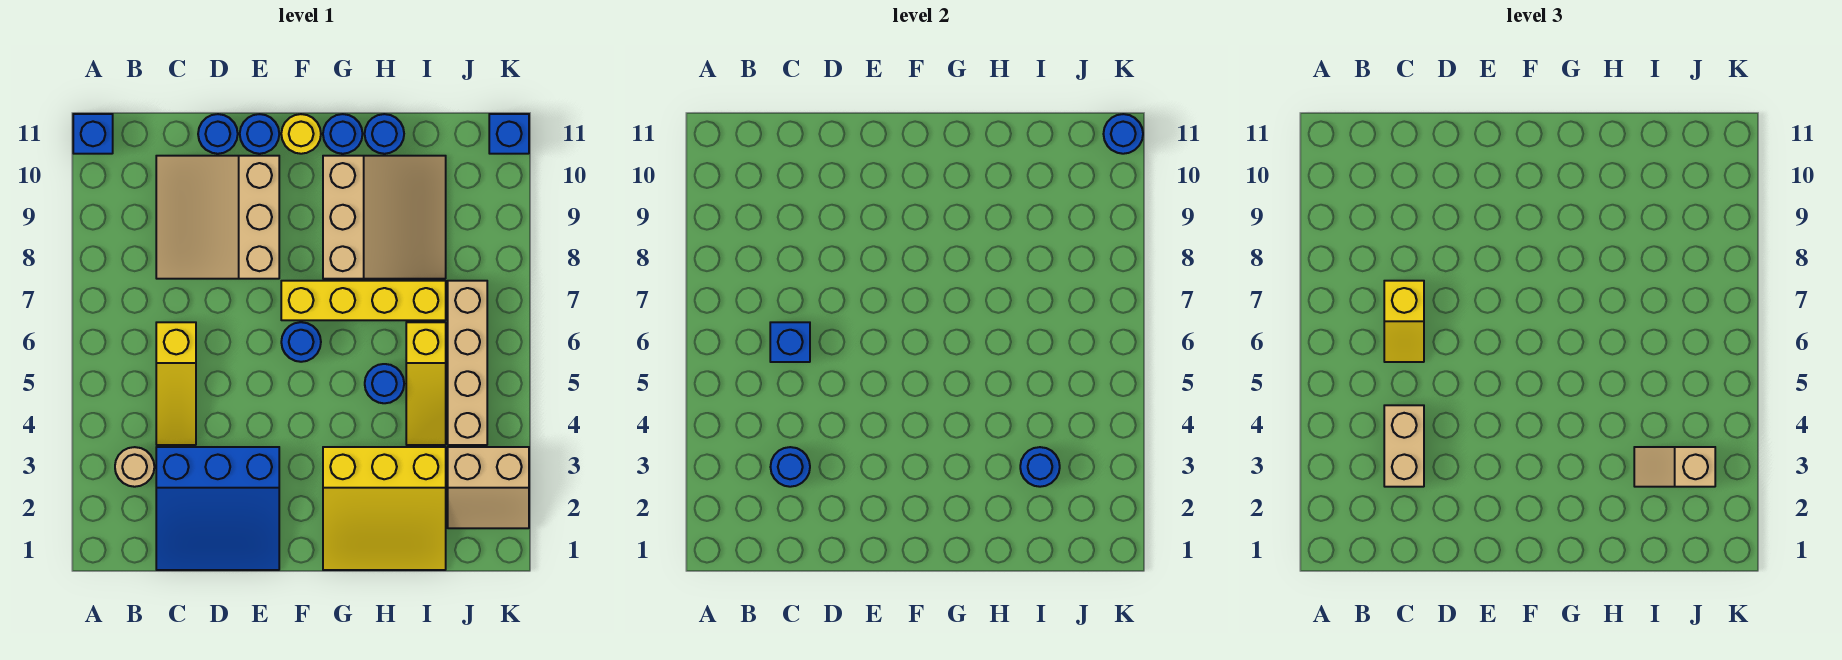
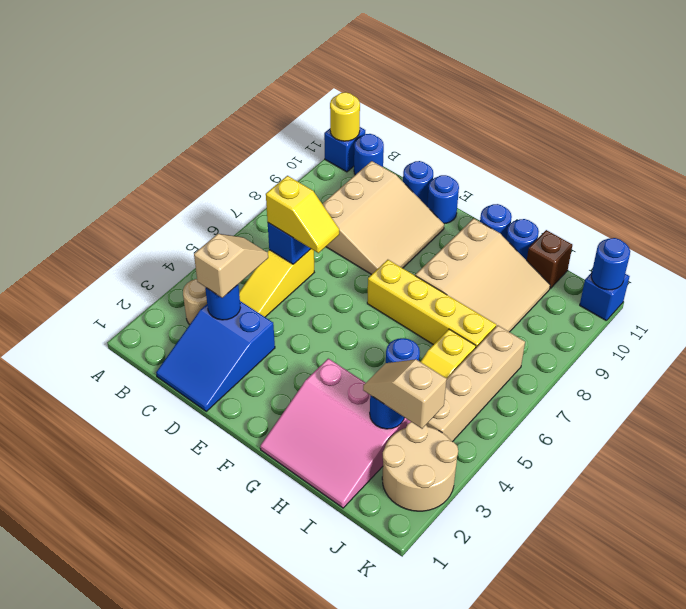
blue slope C1:E3 level 1 top 3 -> blue slope C1:D3 level 1 top 3
tan brick C3:C4 level 3 -> tan slope C3:C4 level 3 top 3
yellow slope C6:C7 level 3 top 7 -> yellow slope C6:D6 level 3 top C
tan slope C8:E10 level 1 top E -> tan slope C8:E10 level 1 top C
blue round brick F6 level 1 -> blue round brick B11 level 1
yellow round brick F11 level 1 -> yellow round brick A11 level 2
yellow slope G1:I3 level 1 top 3 -> pink slope G1:I3 level 1 top 3
none -> brown brick I11 level 1
tan slope J2:K3 level 1 top 3 -> tan round brick J2:K3 level 1

